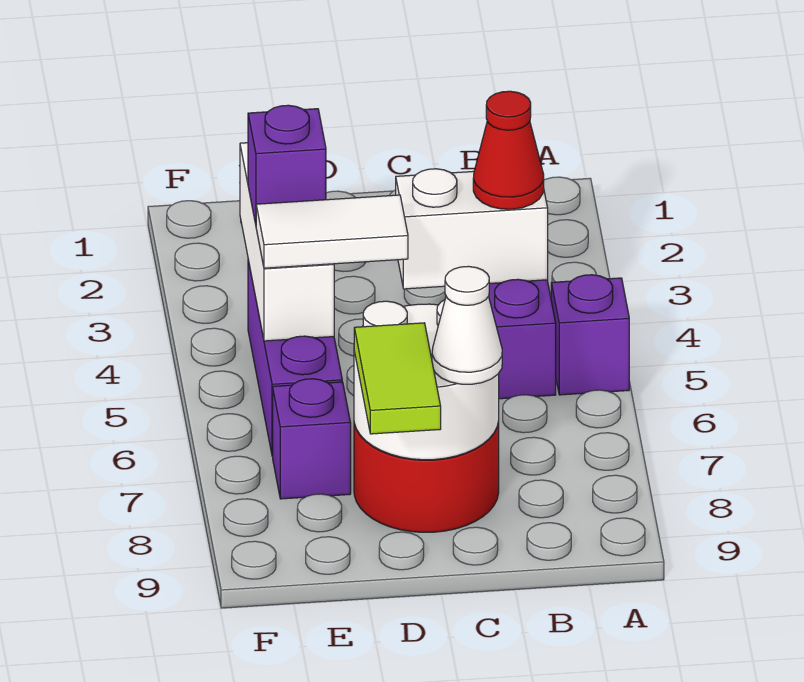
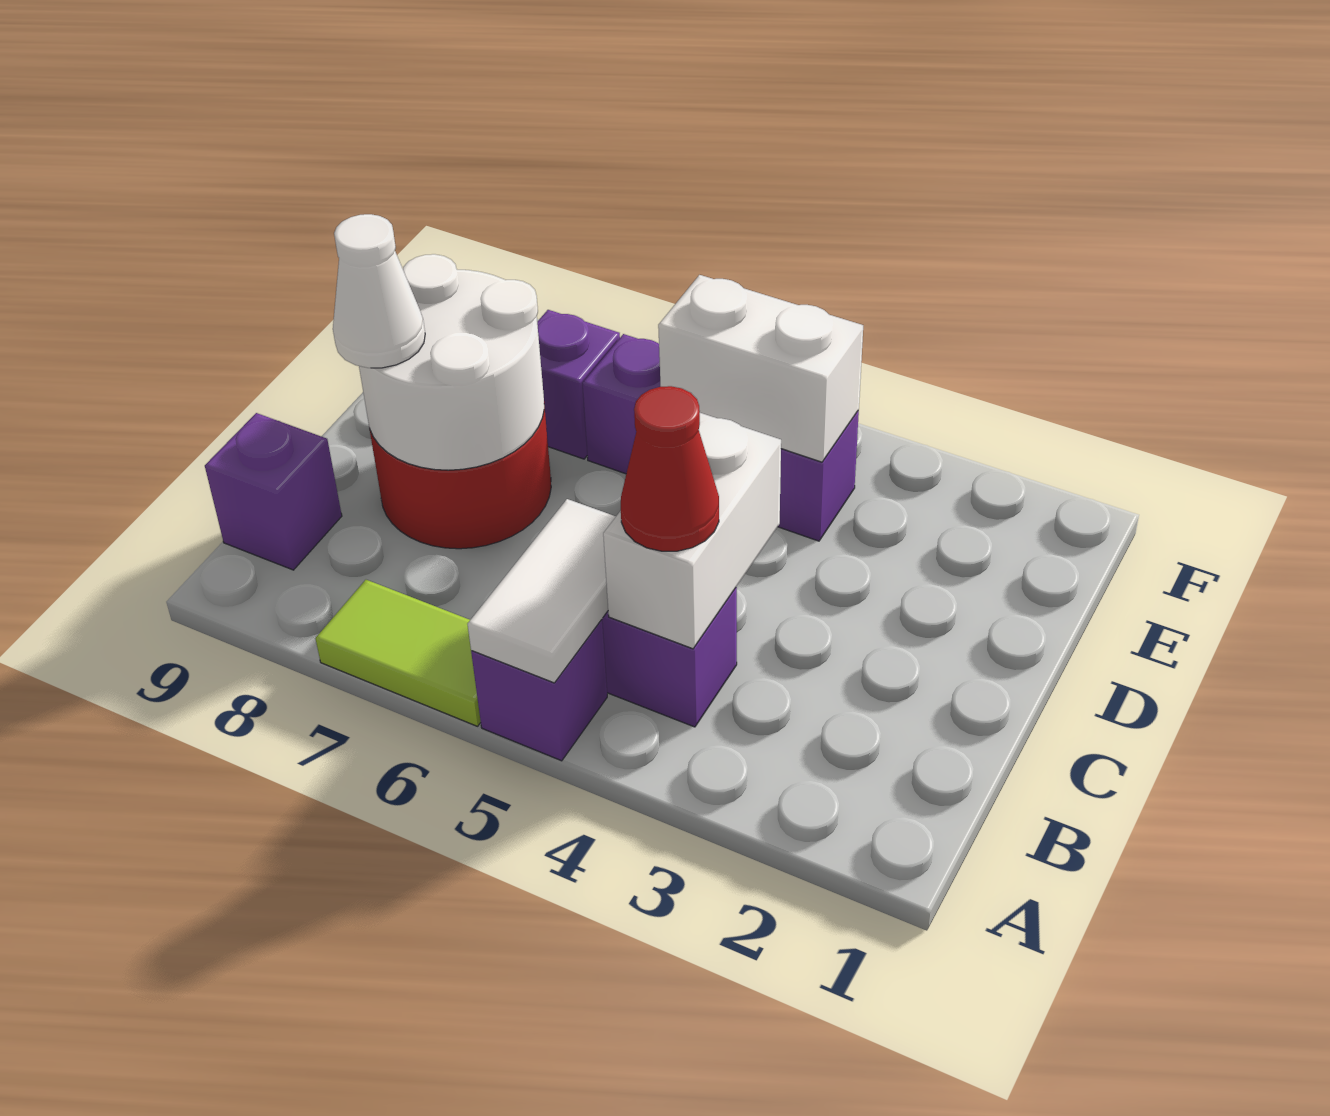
white tile D5:E5 level 3 -> white tile A5:B5 level 2
lime tile D8:D9 level 3 -> lime tile A6:A7 level 1
white brick E3:E5 level 2 -> white brick E4:E5 level 2
purple brick E4 level 3 -> purple brick B9 level 1

